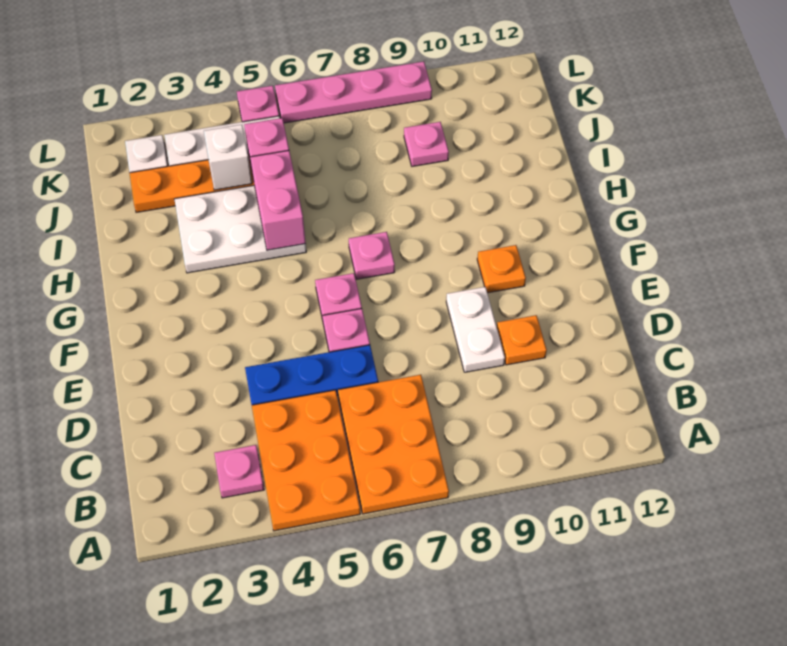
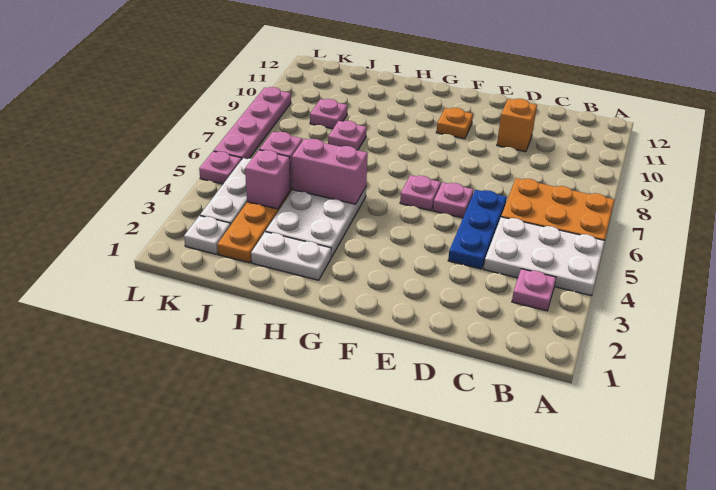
orange plate A4:C5 level 1 -> white plate A4:C5 level 1
white plate D9:E9 level 1 -> white plate H2:I2 level 1
orange plate D10 level 1 -> orange brick D10 level 1
pink plate G7 level 1 -> pink plate I8 level 1
white brick J4 level 2 -> pink brick J4 level 2

